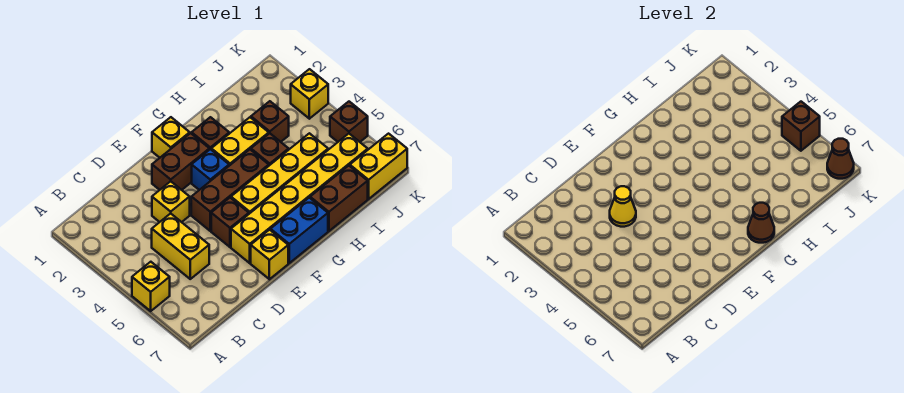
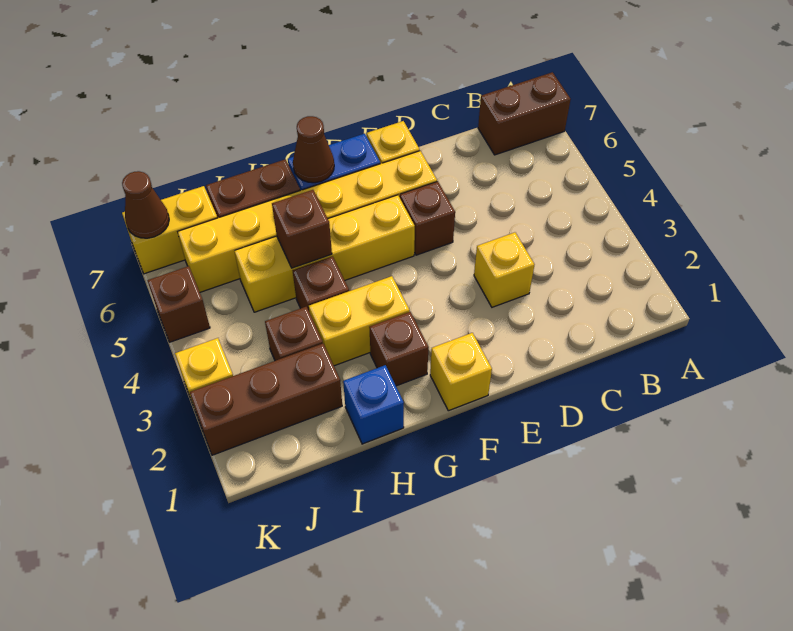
yellow brick A5 level 1 -> none
yellow brick C4:C5 level 1 -> none
yellow cone D3 level 2 -> none
brown brick E2:F2 level 1 -> brown brick A7:B7 level 1
brown brick E4:G4 level 1 -> brown brick I2:K2 level 1
blue brick F3 level 1 -> blue brick H1 level 1
brown brick K5 level 2 -> brown brick H5 level 2

